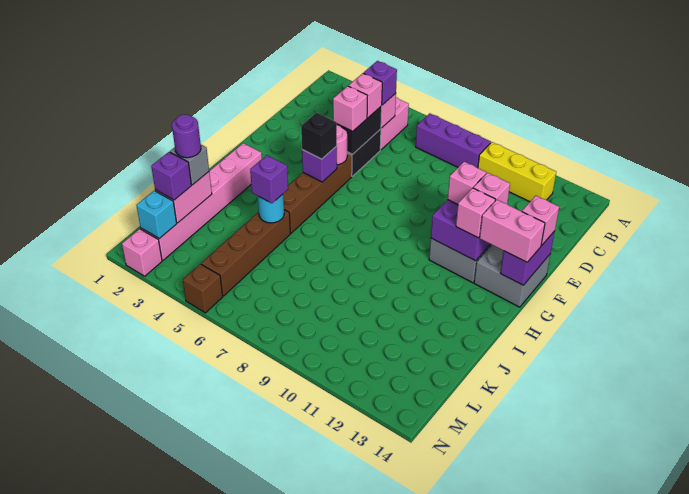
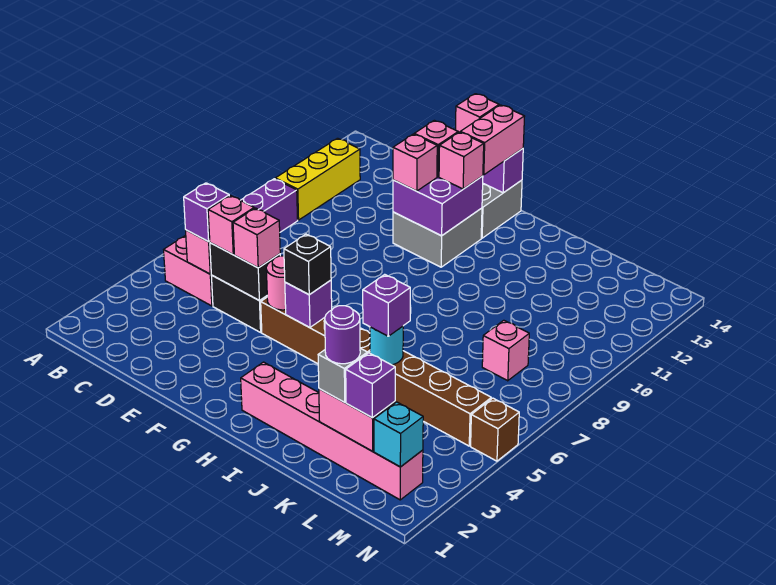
pink brick N2 level 1 -> pink brick L8 level 1

